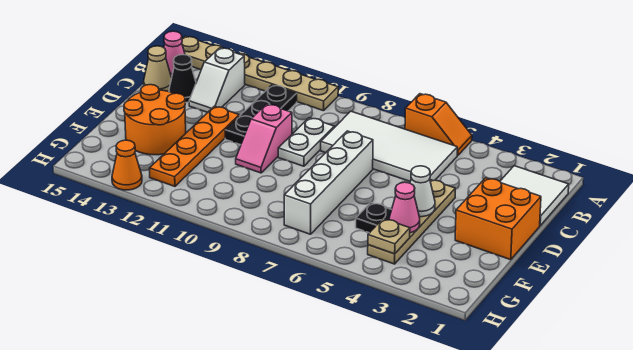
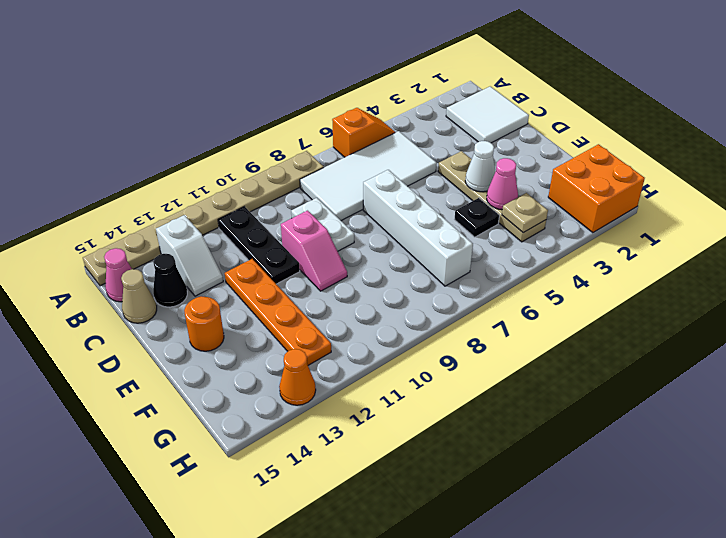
tan plate A10:A15 level 1 -> tan plate A8:A15 level 1
orange brick D1:E2 level 1 -> orange brick G1:H2 level 1
orange round brick E13:F14 level 1 -> orange round brick E14 level 1

